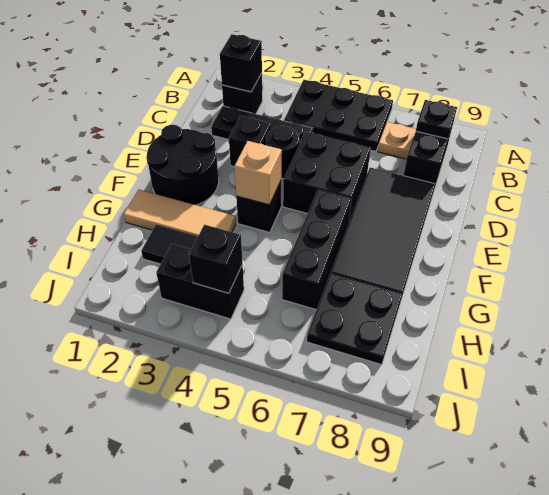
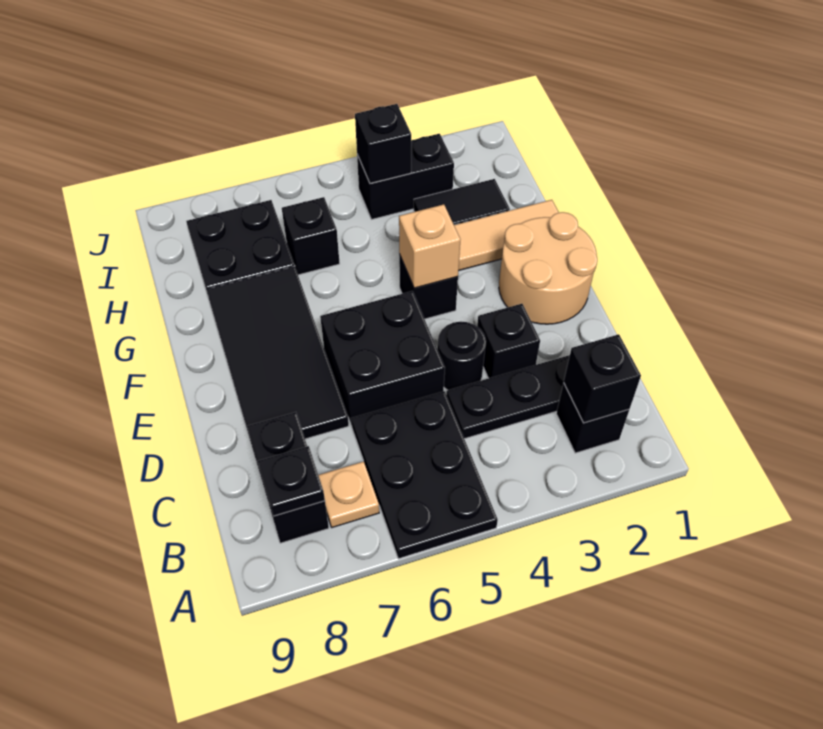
black plate A4:B6 level 1 -> black plate A5:C6 level 1
black round brick E1:F2 level 1 -> tan round brick E1:F2 level 1
black brick F6:H6 level 1 -> black brick H6 level 1

